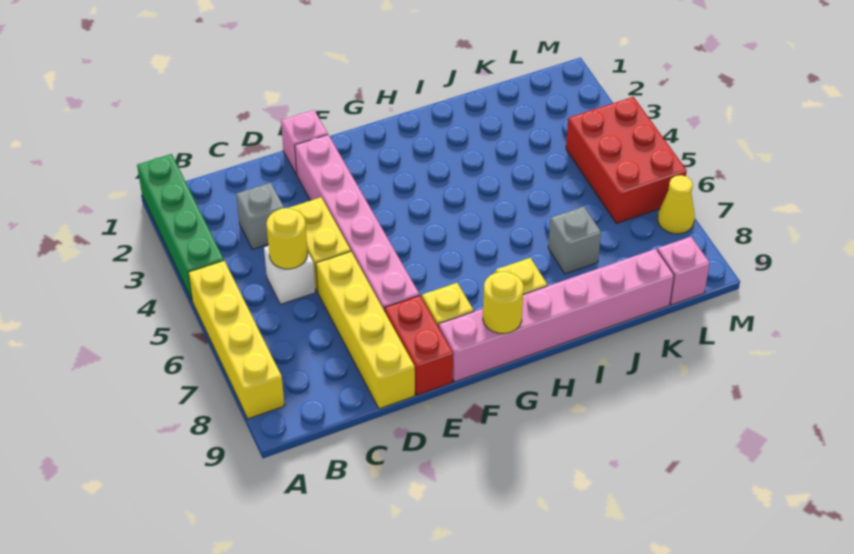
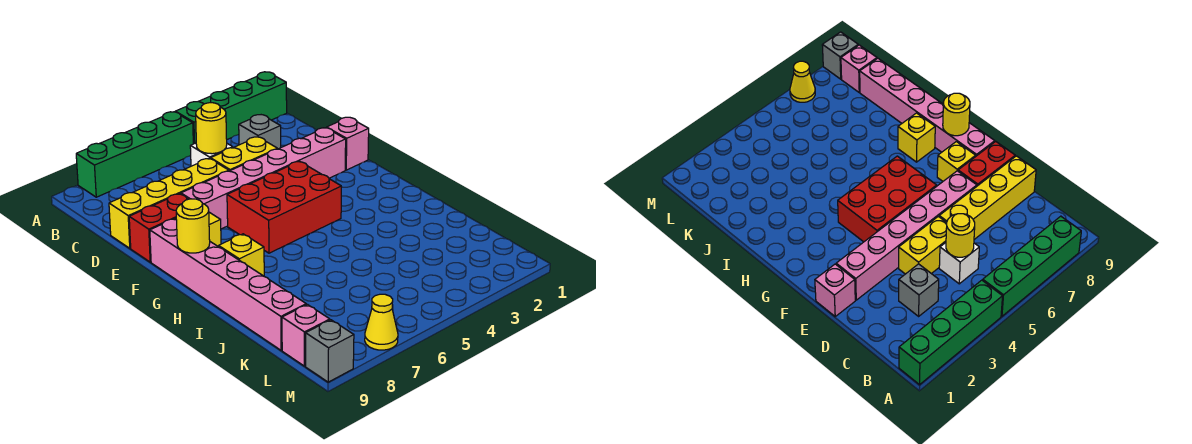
yellow brick A5:A8 level 1 -> green brick A5:A8 level 1
grey brick J7 level 1 -> grey brick M9 level 1
red brick L4:M6 level 1 -> red brick F4:G6 level 1

